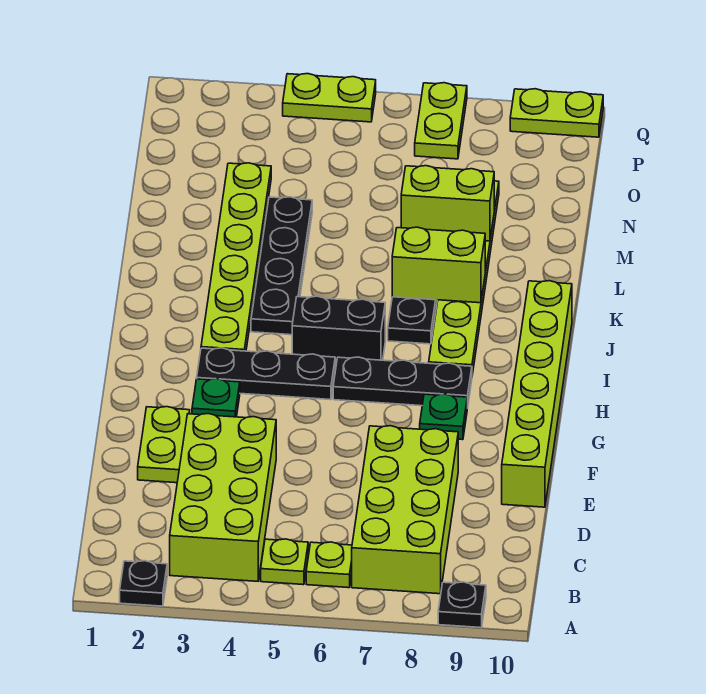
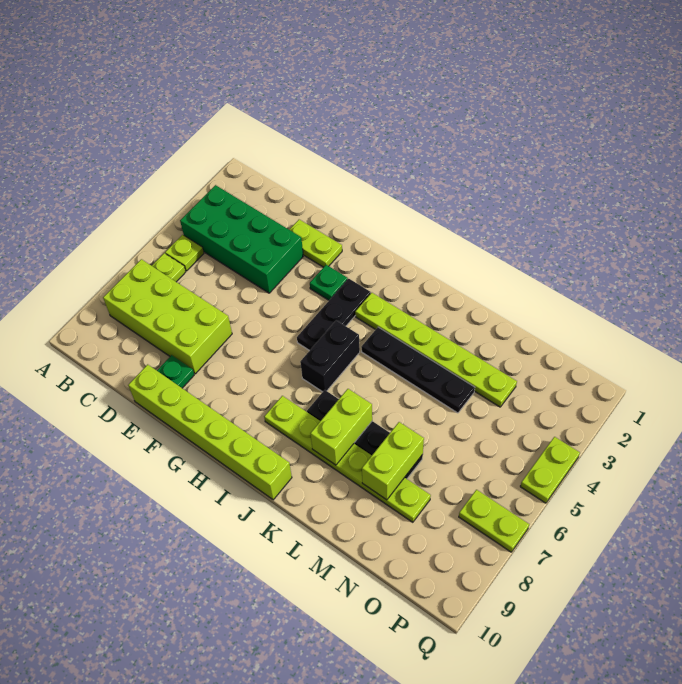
black plate A2 level 1 -> none
black plate A9 level 1 -> none
lime brick B3:E4 level 1 -> green brick B3:E4 level 1
green plate G8 level 1 -> green plate E9 level 1
black plate H6:H8 level 1 -> none
lime plate Q9:Q10 level 1 -> none

